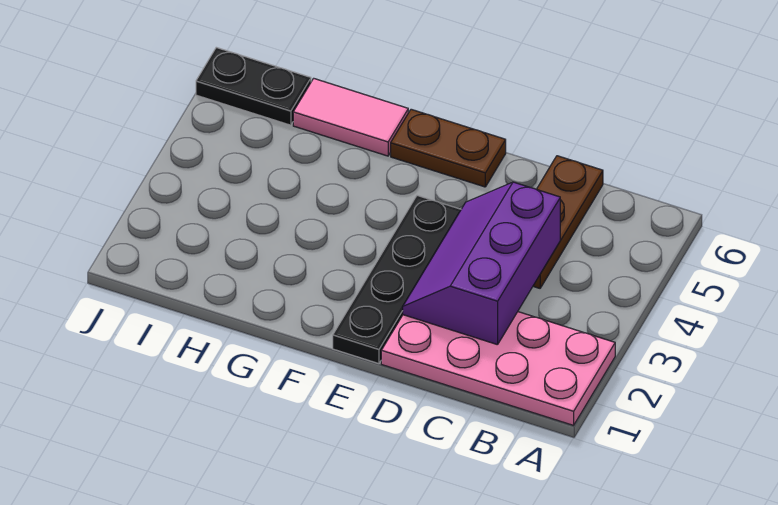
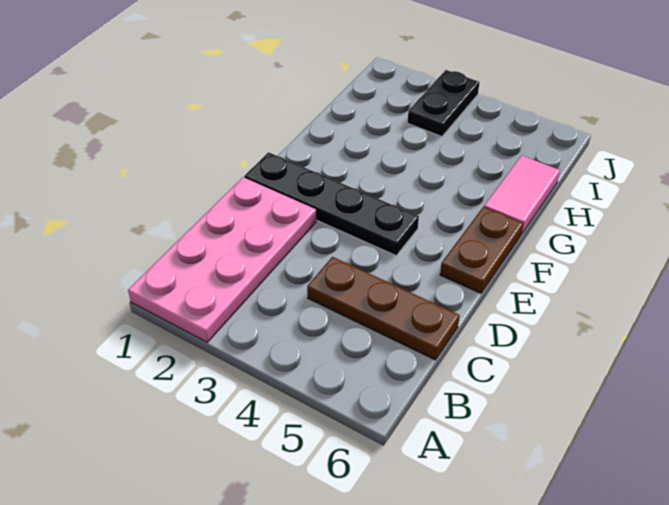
purple slope C2:D4 level 2 top C -> none
black plate I6:J6 level 1 -> black plate I3:J3 level 1

